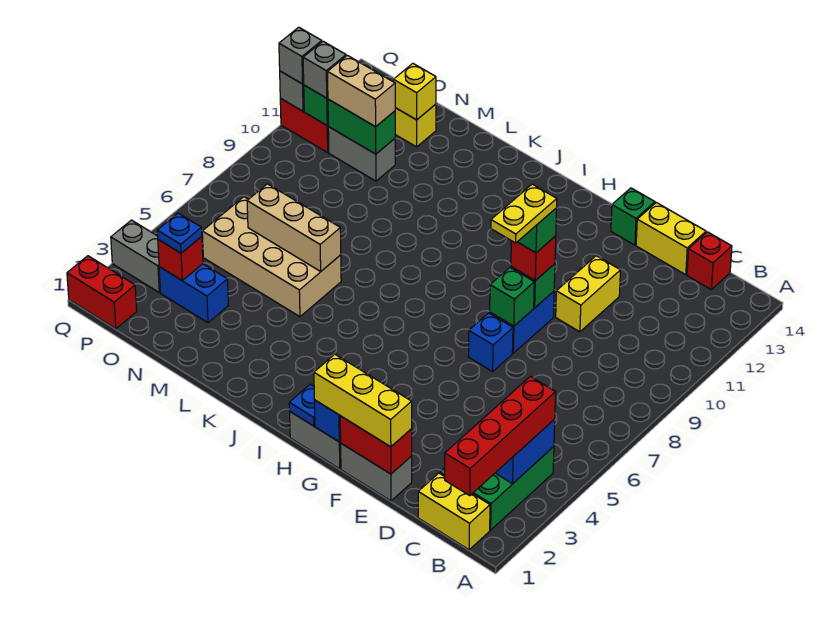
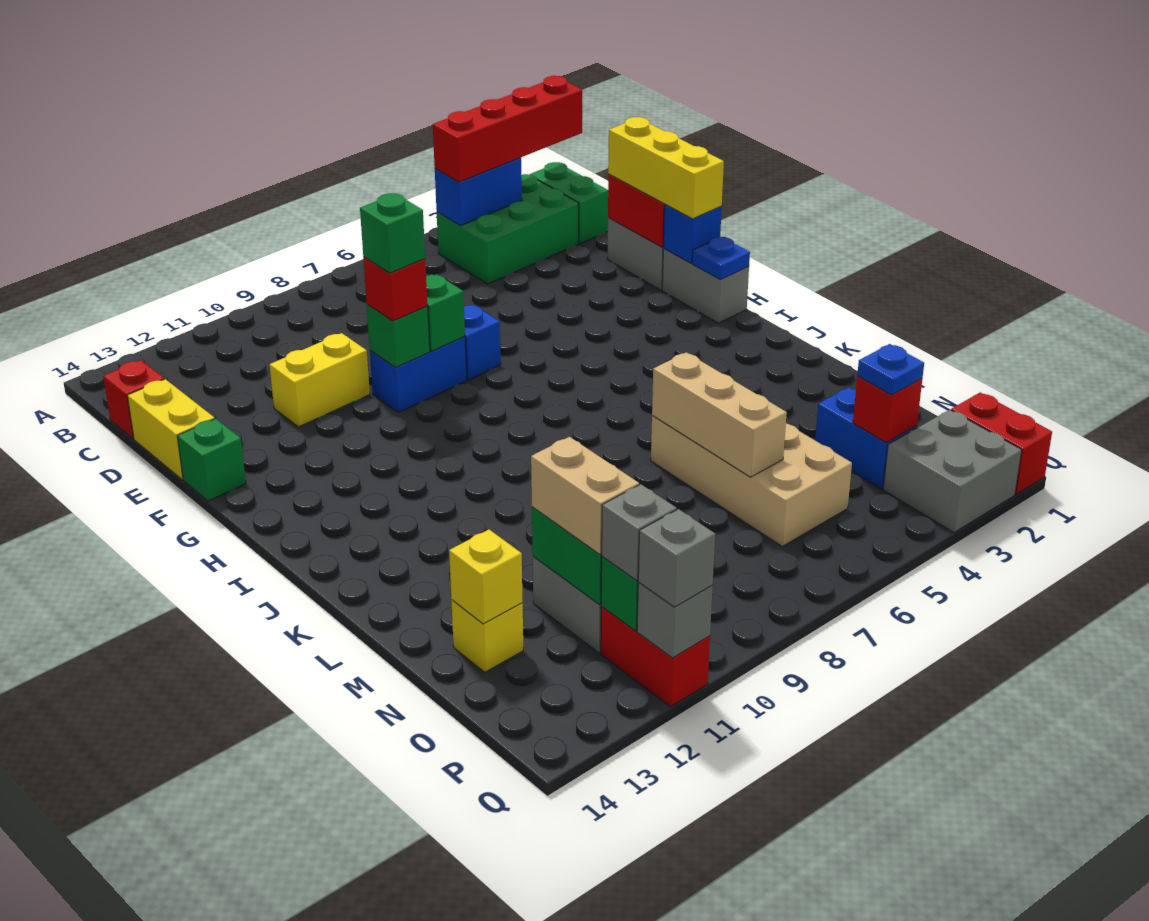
yellow brick B1:C1 level 1 -> green brick B1:C1 level 1
yellow plate F8:F9 level 5 -> none
grey brick P3:Q3 level 1 -> grey brick P2:Q3 level 1

